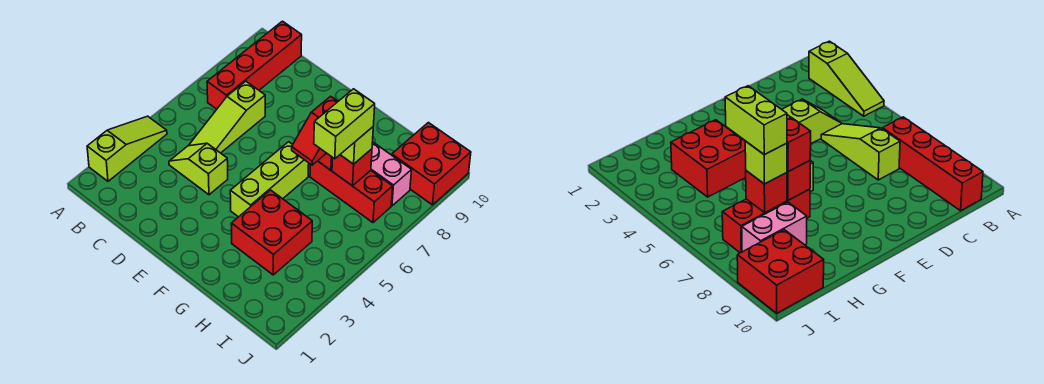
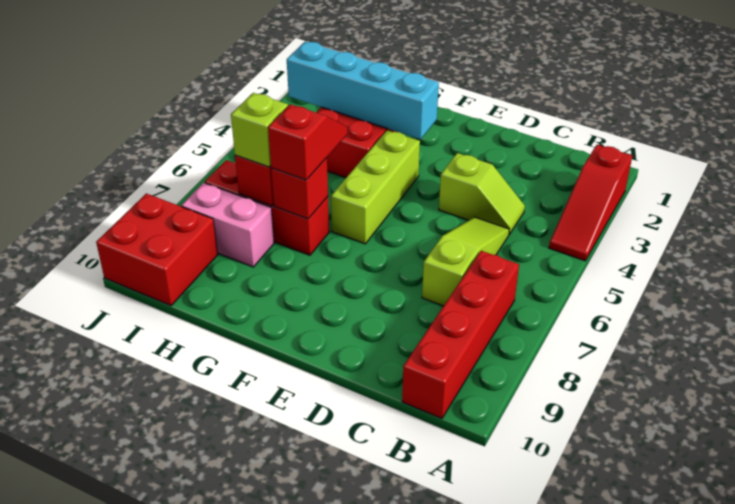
lime slope A2:A4 level 1 top 2 -> red slope A2:A4 level 1 top 2
none -> cyan brick F3:I3 level 2
lime brick H6:H7 level 4 -> none

